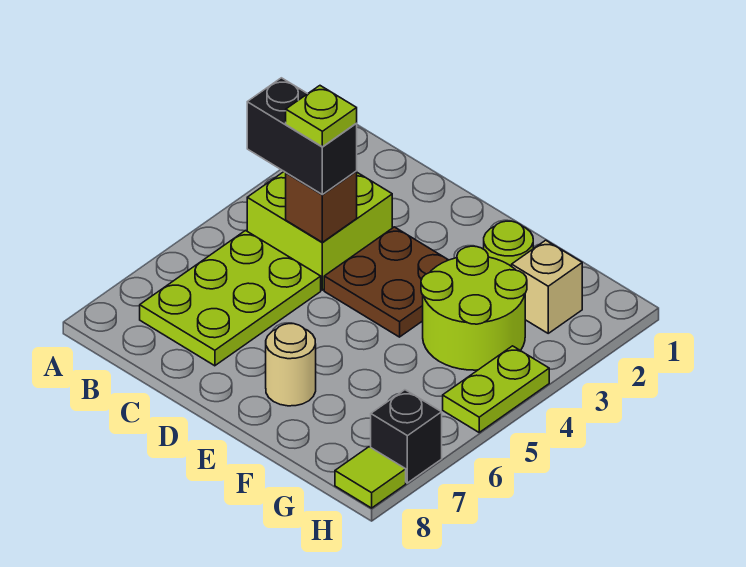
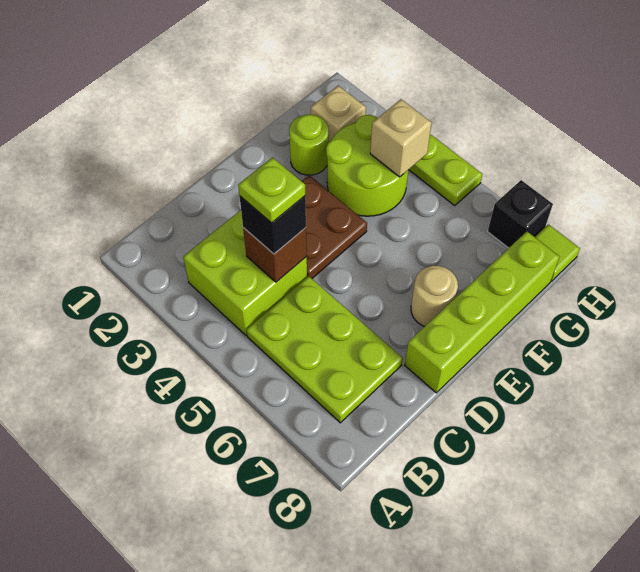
black brick B4:C4 level 3 -> black brick C4 level 3
none -> lime brick D8:G8 level 1
none -> tan brick G4 level 2

